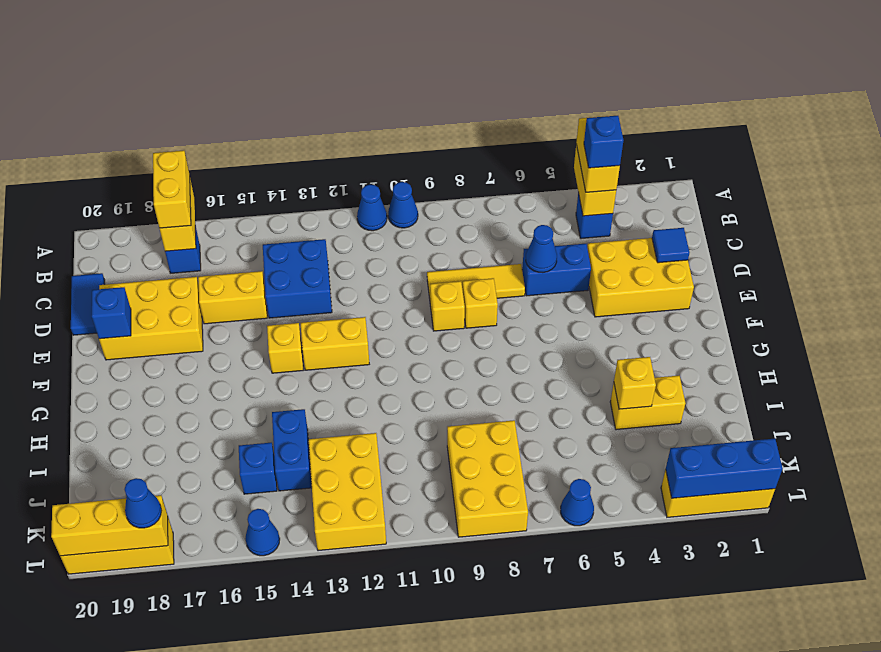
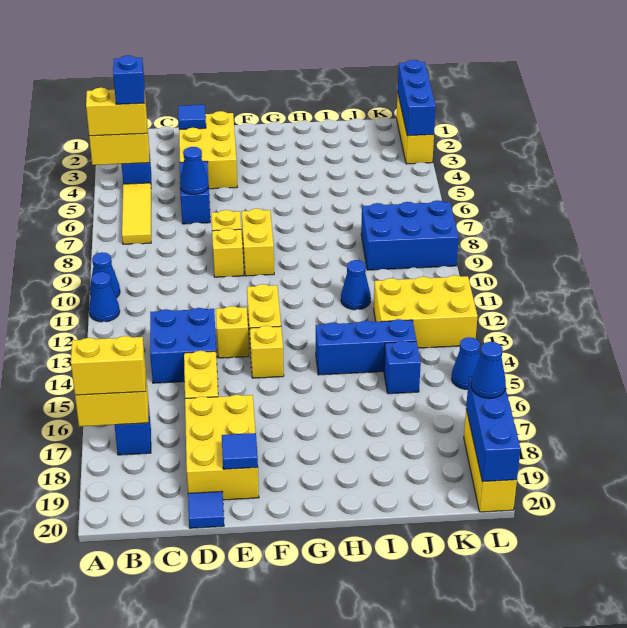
blue tile C20:D20 level 1 -> blue tile D20 level 1
yellow tile D7:D9 level 1 -> yellow tile B5:B7 level 1
blue brick E19 level 2 -> blue tile E19 level 2
yellow brick I3:I4 level 1 -> yellow brick F8:F9 level 1
yellow brick I4 level 2 -> yellow brick E13 level 1
blue brick I14:J14 level 1 -> blue brick H14:J14 level 1
yellow brick J8:L9 level 1 -> blue brick J8:L9 level 1
blue cone L6 level 1 -> blue cone I11 level 1
yellow brick L18:L20 level 2 -> blue brick L18:L20 level 2

